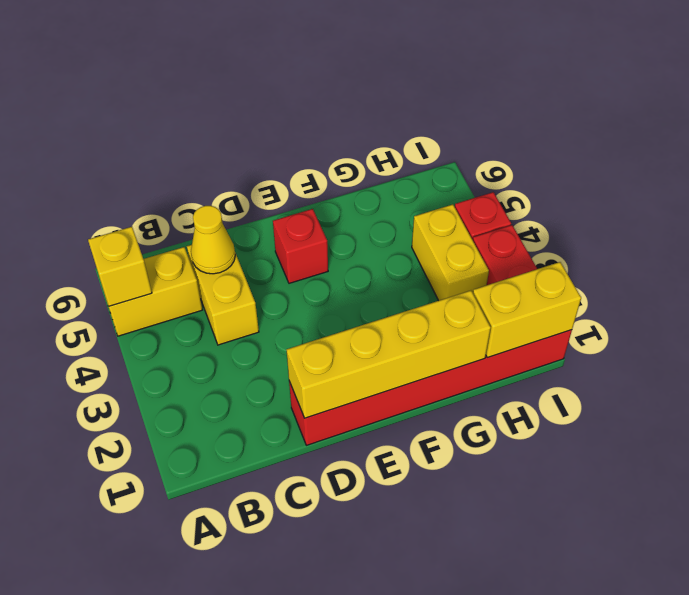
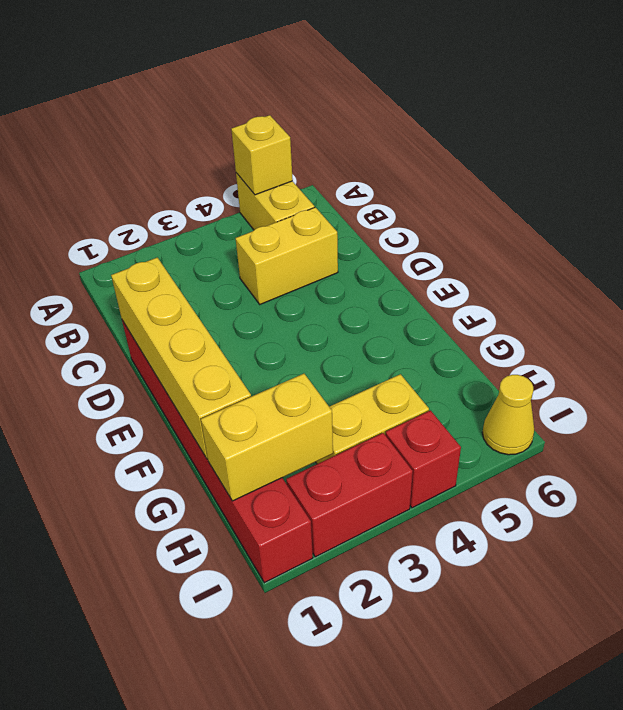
yellow cone C5 level 2 -> yellow cone I6 level 1
red brick E5 level 1 -> none
yellow brick H1:I1 level 2 -> yellow brick H1:H2 level 2

